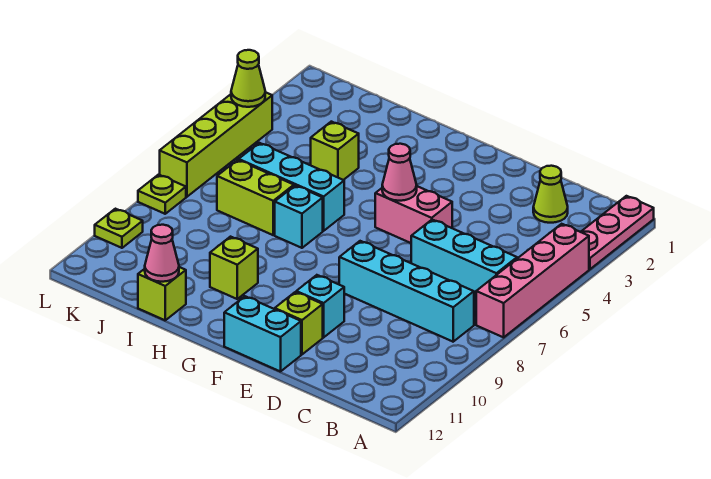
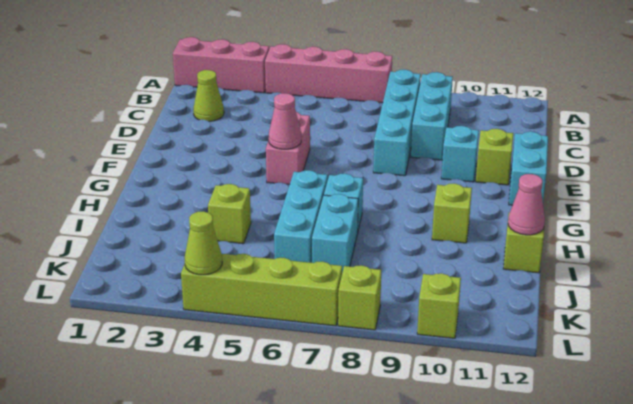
pink plate A1:A3 level 1 -> pink brick A1:A3 level 1
cyan brick B6:D6 level 1 -> cyan brick B9:D9 level 1
lime brick I7:J7 level 1 -> cyan brick I7:J7 level 1
lime plate L8 level 1 -> lime brick L8 level 1
lime plate L10 level 1 -> lime brick L10 level 1

